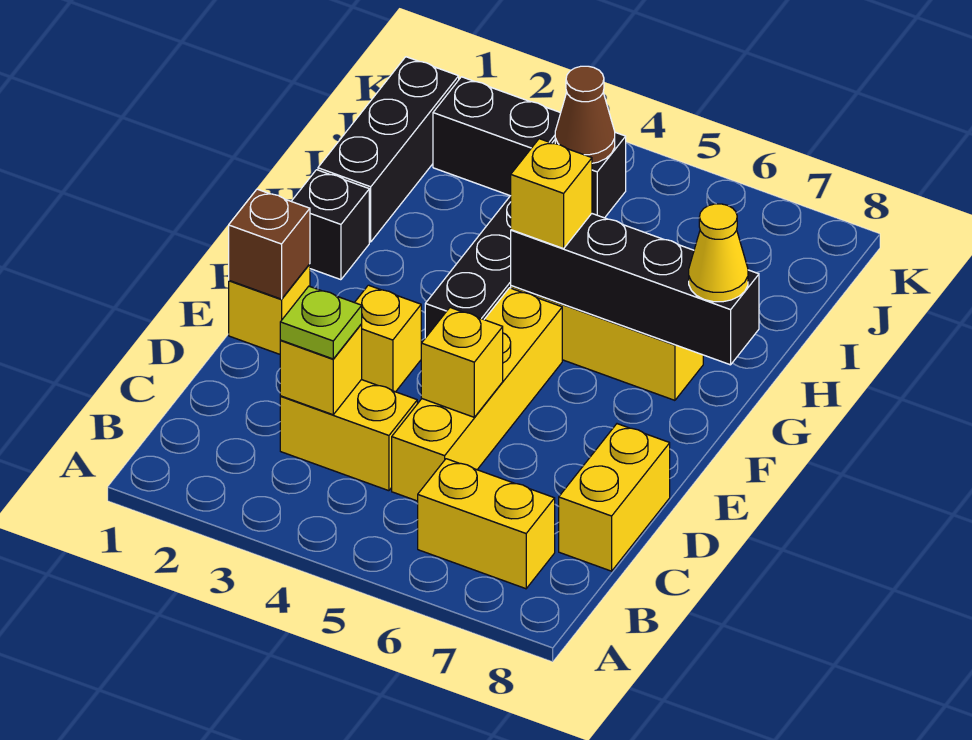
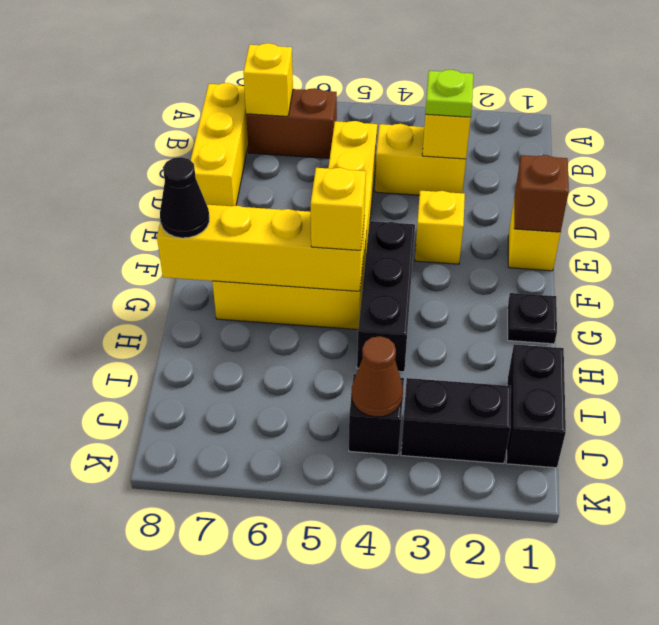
yellow brick B6:B7 level 1 -> brown brick B6:B7 level 1
yellow brick C8:D8 level 1 -> yellow brick B8:D8 level 1
yellow brick D5 level 2 -> yellow brick B7 level 2
black brick G1 level 1 -> black plate G1 level 1
black brick G5:G8 level 2 -> yellow brick G5:G8 level 2
yellow cone G8 level 3 -> black cone G8 level 3
black brick H1:J1 level 1 -> black brick I1:J1 level 1

